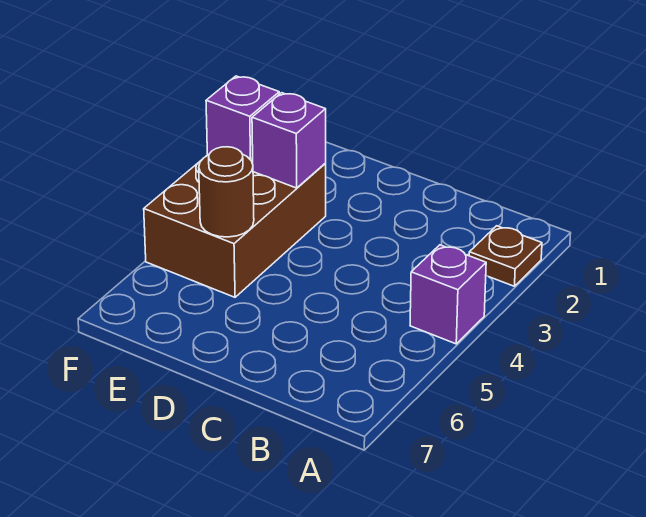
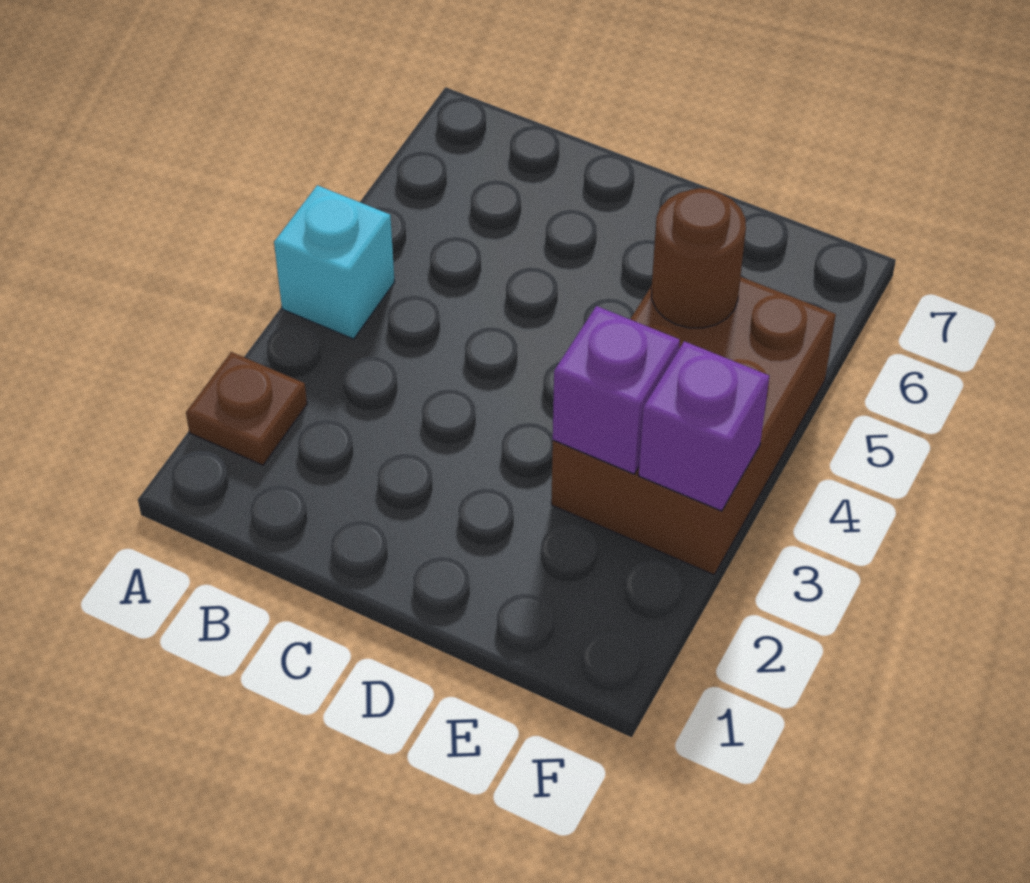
purple brick A4 level 1 -> cyan brick A4 level 1

